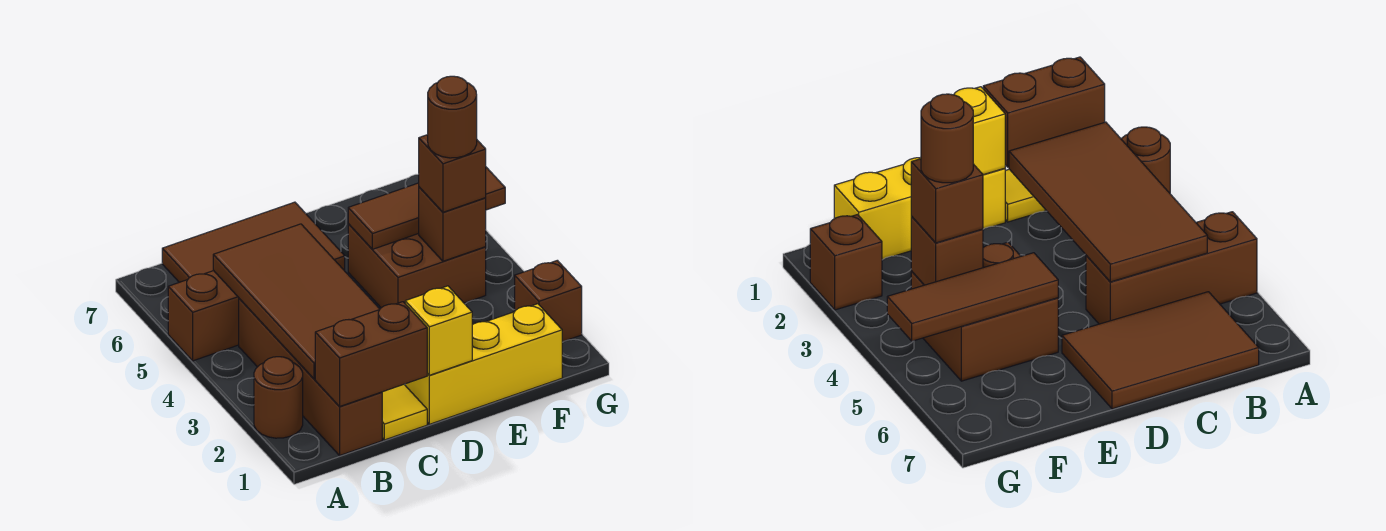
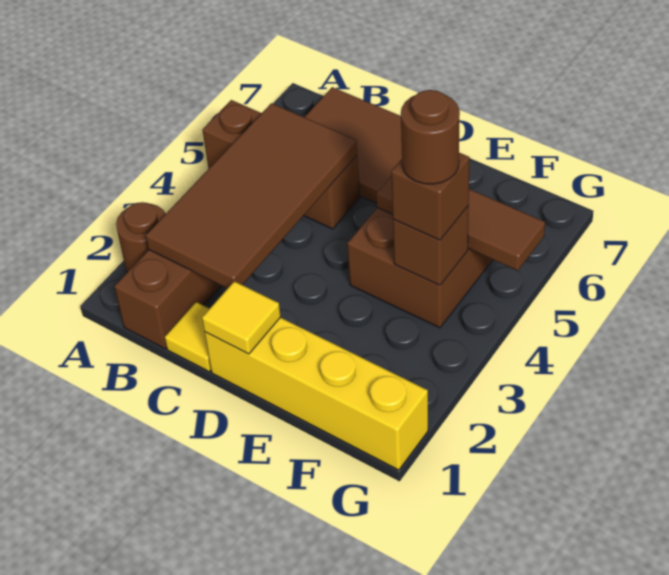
brown brick B1:C1 level 2 -> none
yellow brick D1:F1 level 1 -> yellow brick D1:G1 level 1
yellow brick D1 level 2 -> yellow tile D1 level 2
brown brick G2 level 1 -> none

